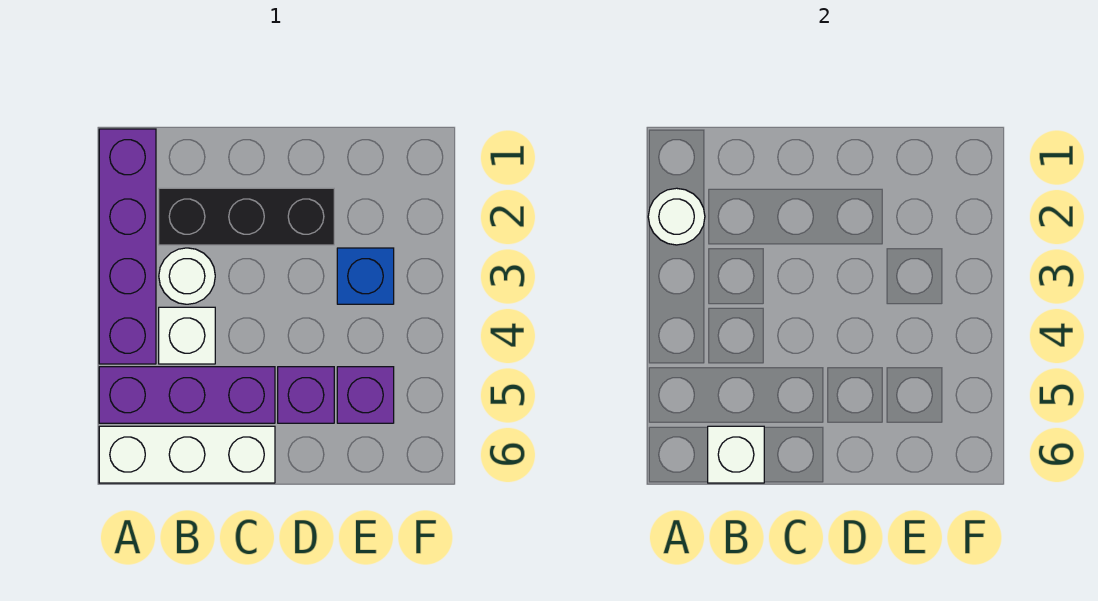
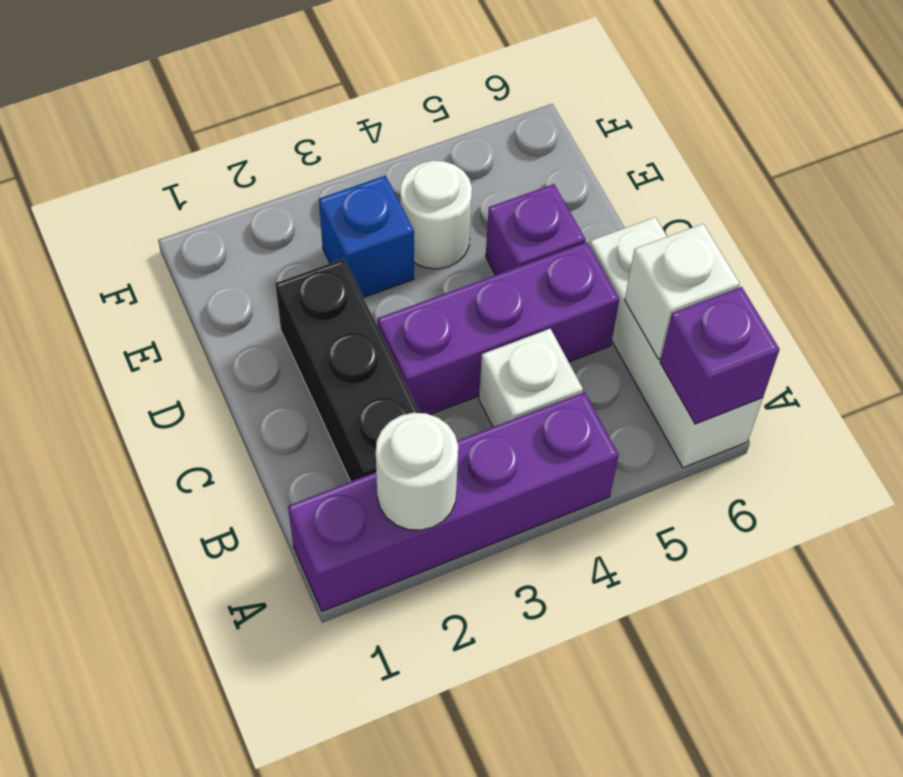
purple brick A5:C5 level 1 -> purple brick C3:C5 level 1
white round brick B3 level 1 -> white round brick E4 level 1
purple brick E5 level 1 -> purple brick A6 level 2

